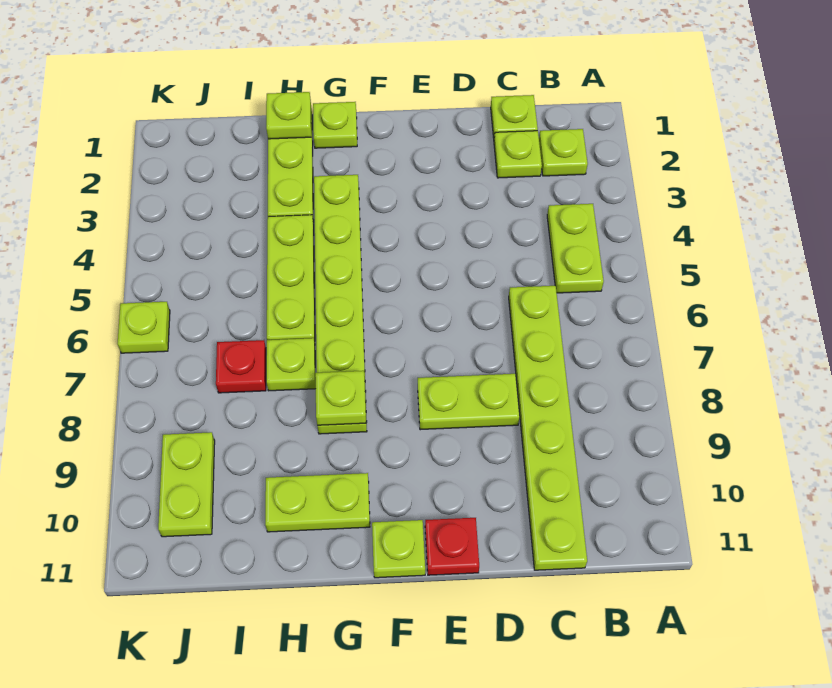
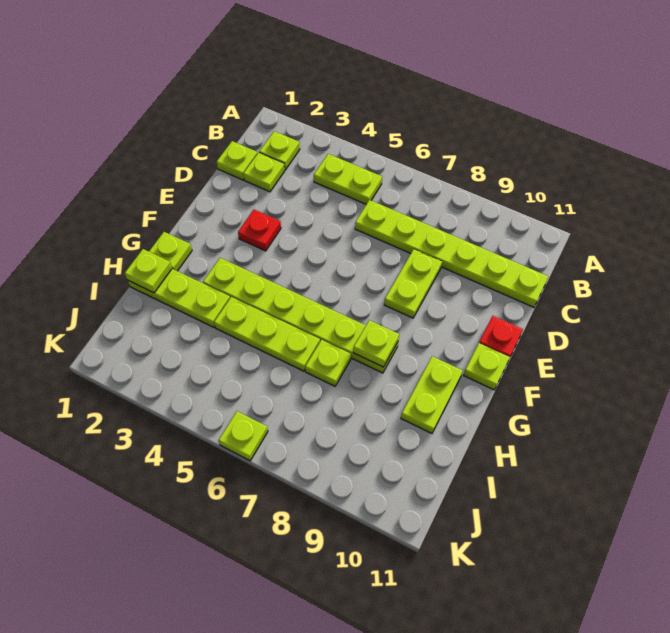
red plate I7 level 1 -> red plate E3 level 1
lime plate J9:J10 level 1 -> none

